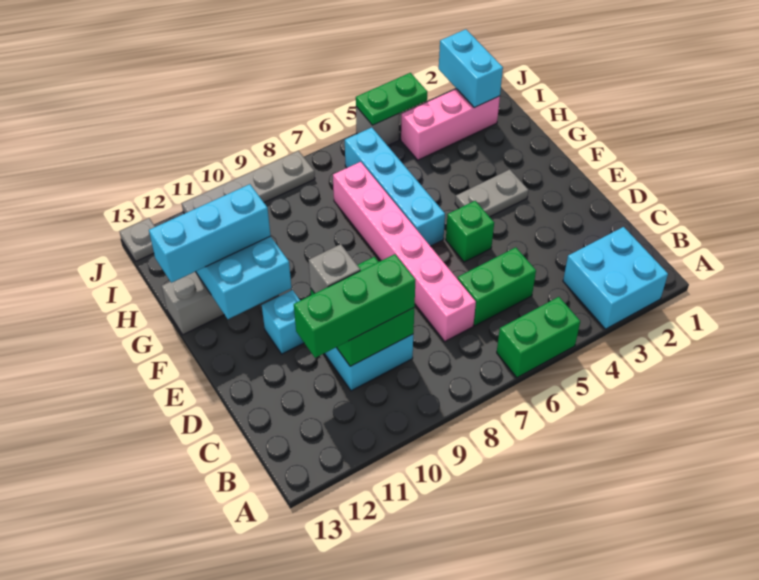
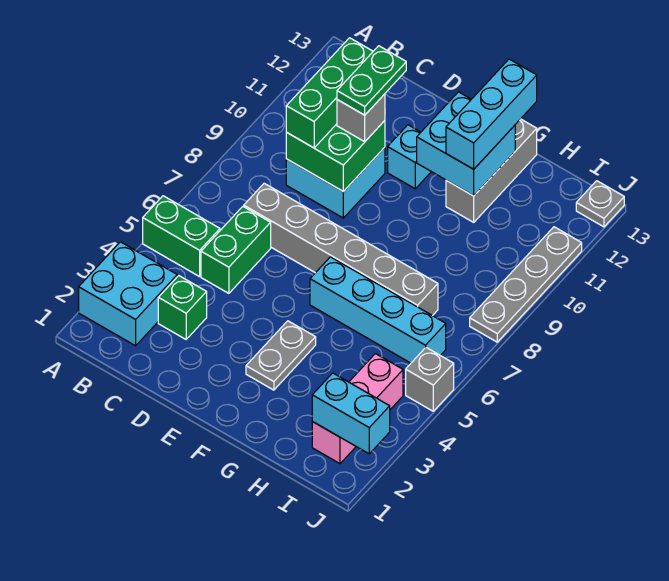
green brick A5:A6 level 1 -> green brick A5:B5 level 1
pink brick C7:H7 level 1 -> grey brick C7:H7 level 1
green brick E5 level 1 -> green brick C3 level 1
green plate J4:J5 level 2 -> green plate D10:D11 level 4

